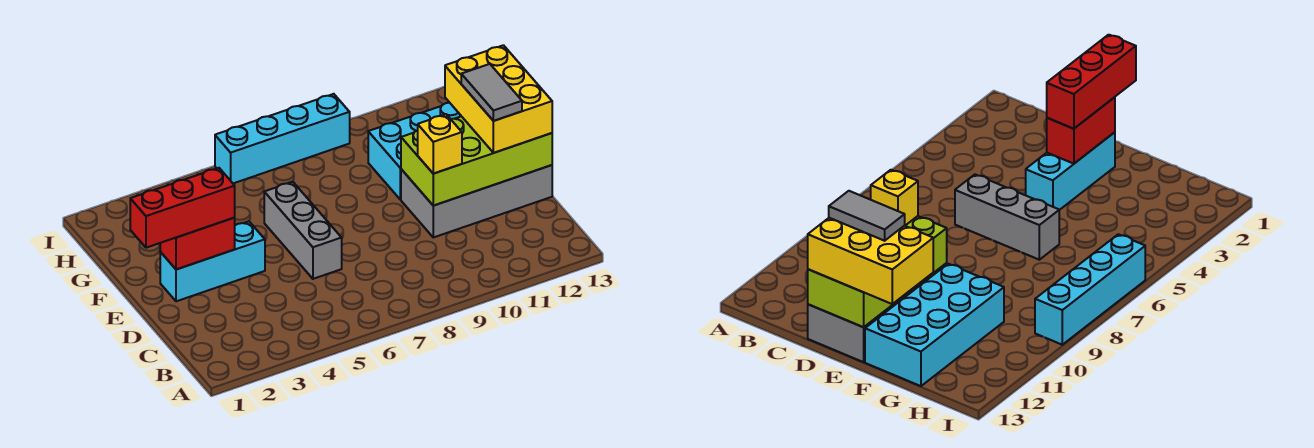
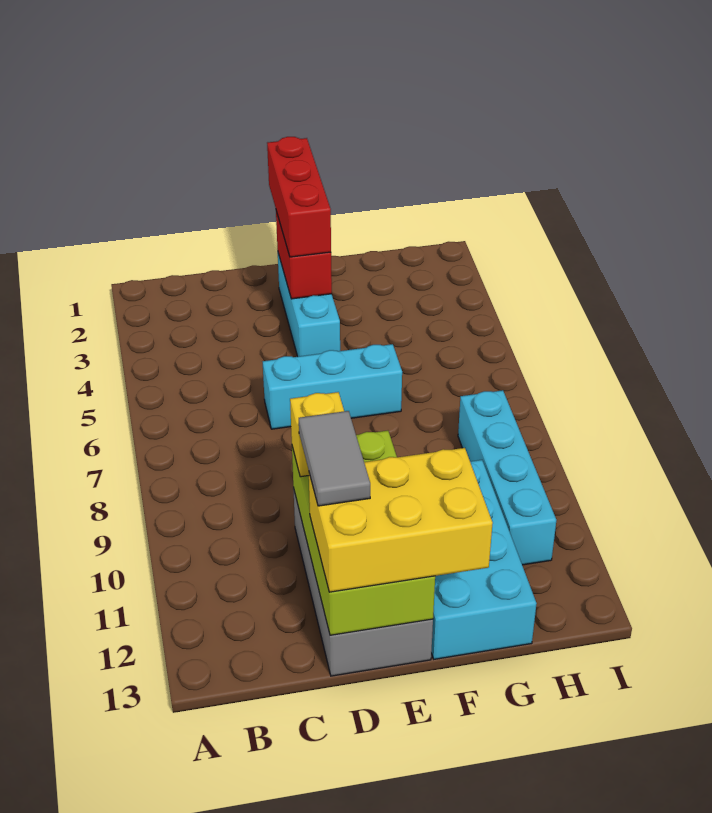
grey brick D6:F6 level 1 -> cyan brick D6:F6 level 1
grey tile D12:E12 level 4 -> grey tile D11:D12 level 4
cyan brick I6:I9 level 1 -> cyan brick H8:H11 level 1

